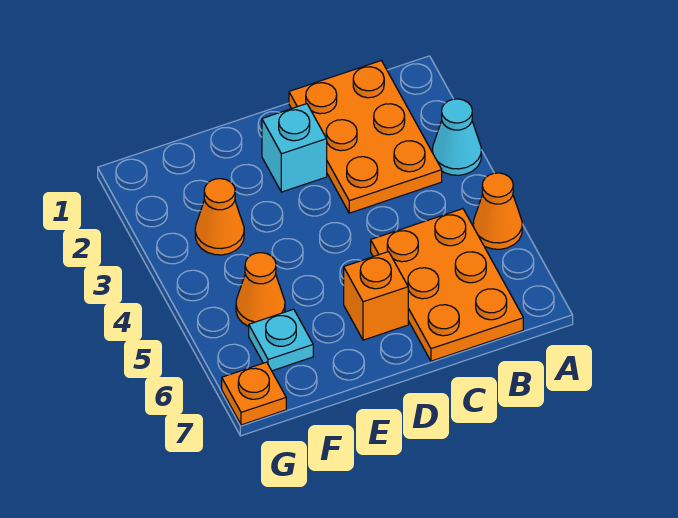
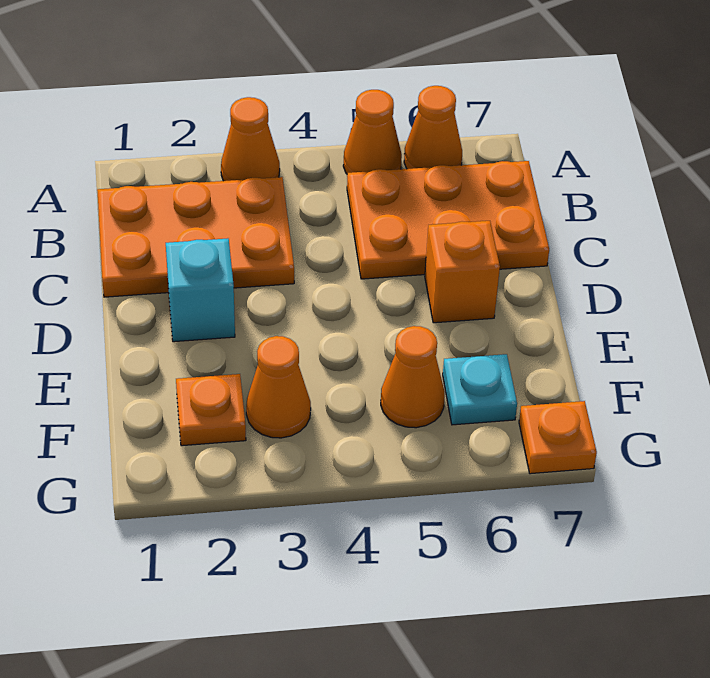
cyan cone A3 level 1 -> orange cone A3 level 1
none -> orange cone A6 level 1
none -> orange plate F2 level 1

